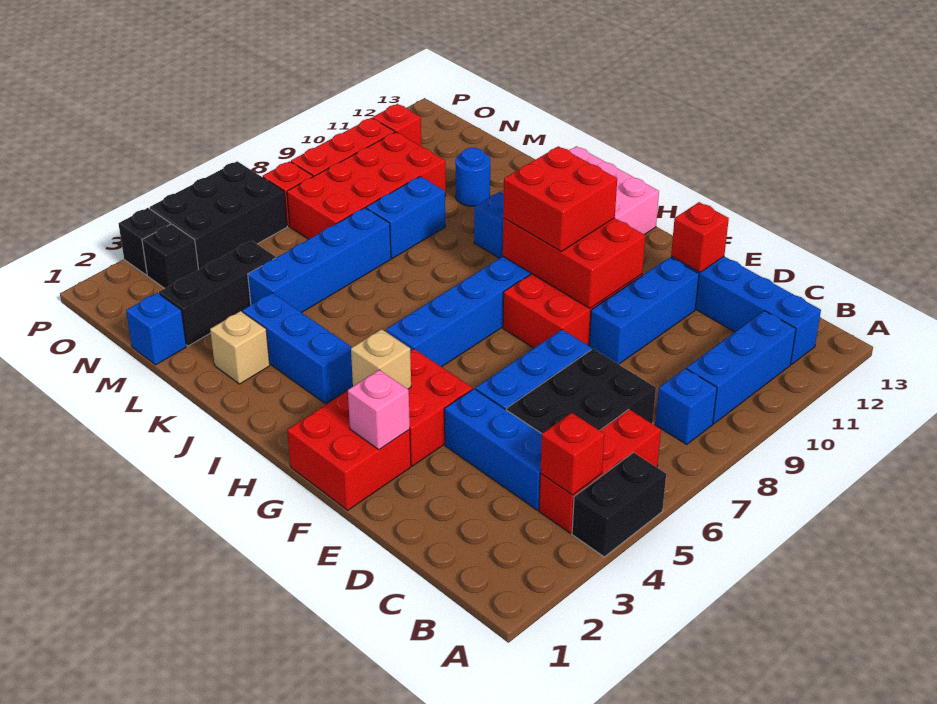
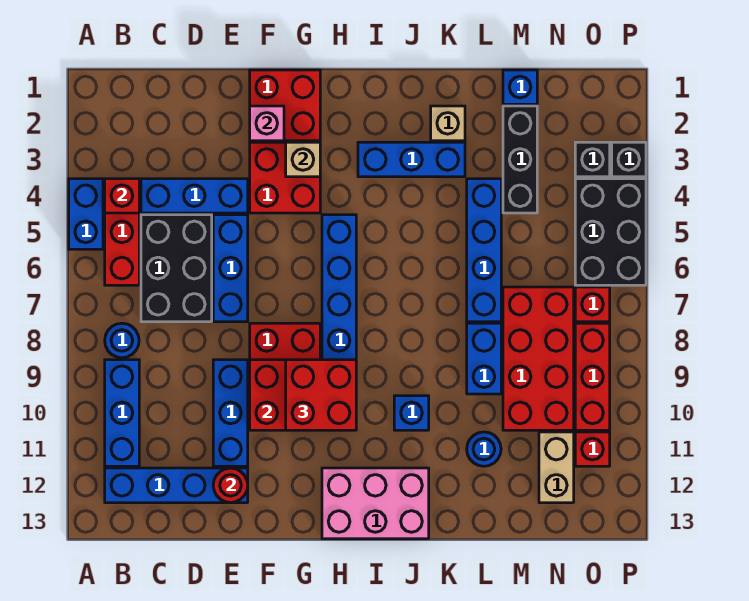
black brick A4:A5 level 1 -> blue brick A4:A5 level 1
blue brick B8 level 1 -> blue round brick B8 level 1
red brick E12 level 2 -> red round brick E12 level 2
none -> tan brick N11:N12 level 1

